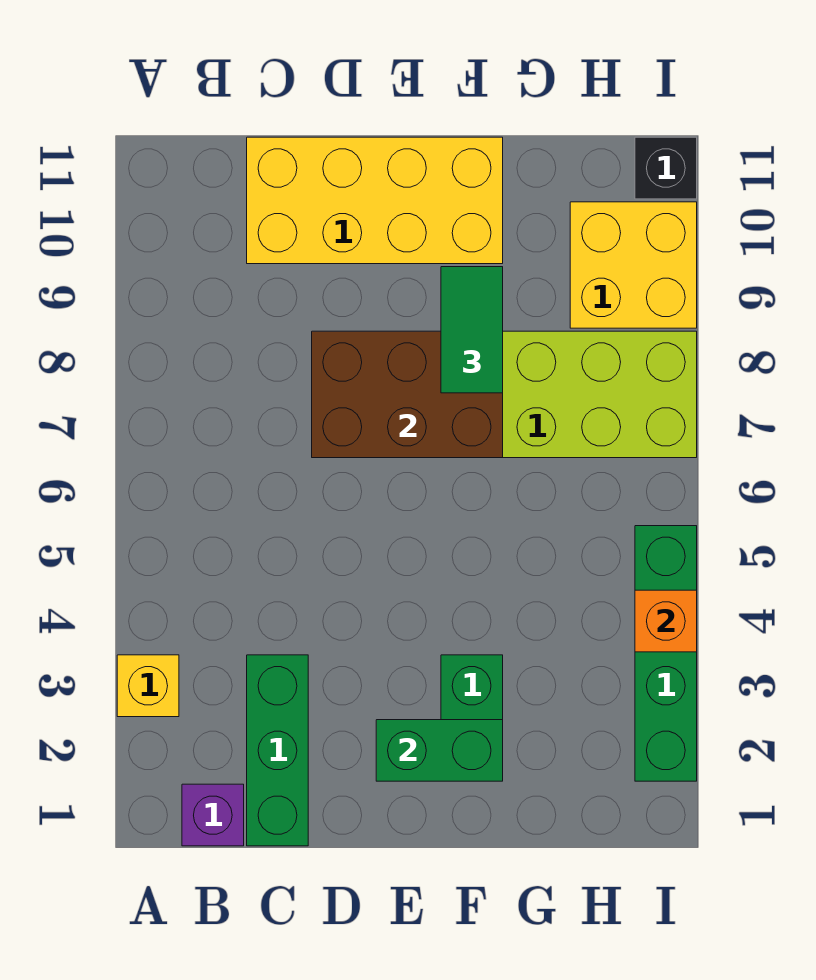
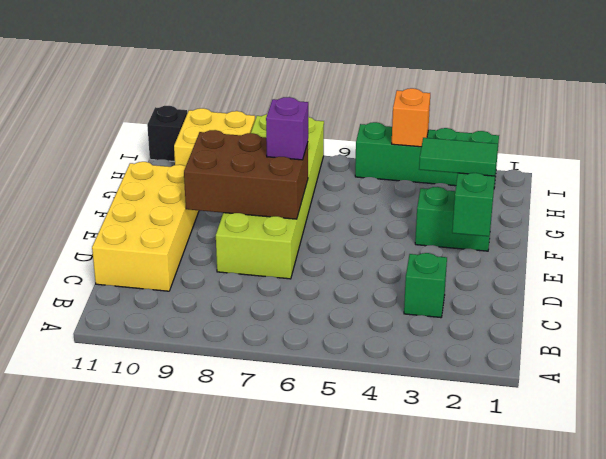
yellow brick A3 level 1 -> none
purple brick B1 level 1 -> purple brick F7 level 3
green brick C1:C3 level 1 -> green brick C3 level 1
brown brick D7:F8 level 2 -> brown brick E7:F9 level 2
green tile F8:F9 level 3 -> green tile F2:F3 level 3

